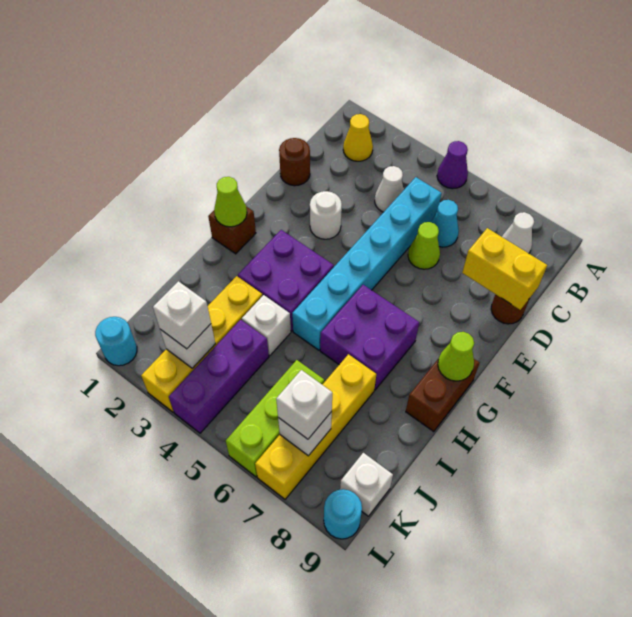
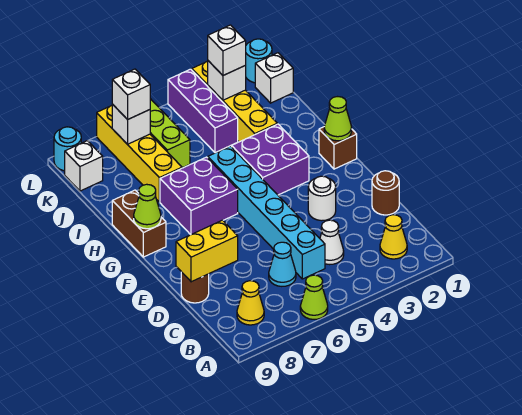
purple cone A5 level 1 -> none
white cone B8 level 1 -> yellow cone B8 level 1
lime cone D6 level 1 -> lime cone A6 level 1
white brick I4 level 1 -> white brick K1 level 1

